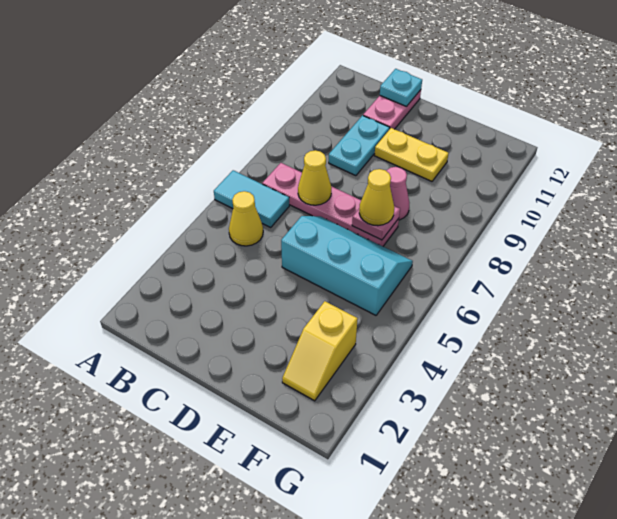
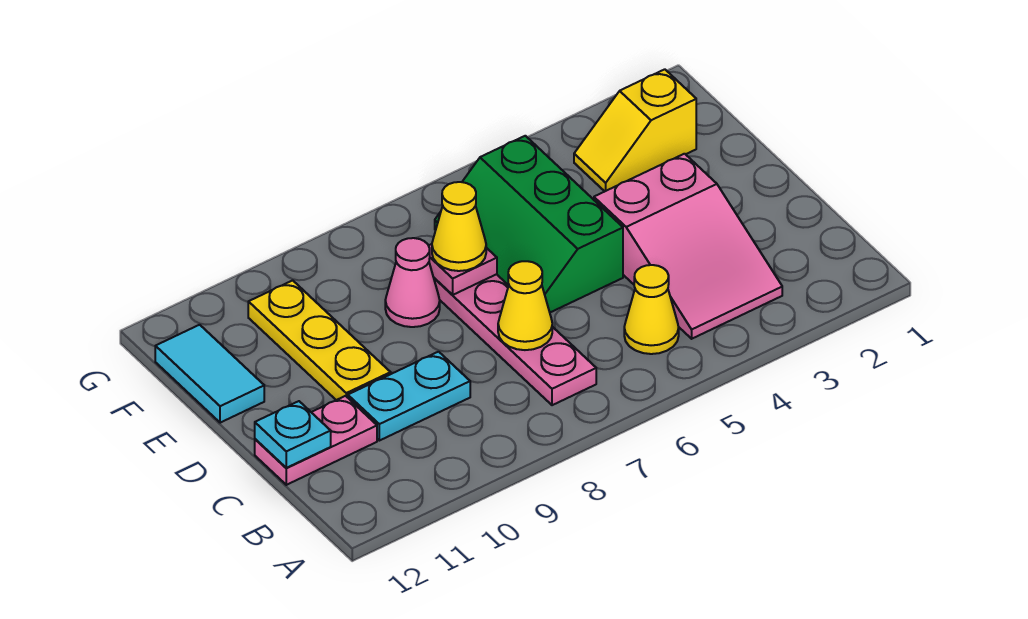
cyan tile A6:B6 level 1 -> cyan tile E12:F12 level 1
none -> pink slope B3:D4 level 1 top D
cyan slope D5:F6 level 1 top 5 -> green slope D5:F6 level 1 top 5
yellow plate D10:E10 level 1 -> yellow plate D10:F10 level 1
yellow slope F2:F3 level 1 top 3 -> yellow slope F2:F3 level 1 top 2

